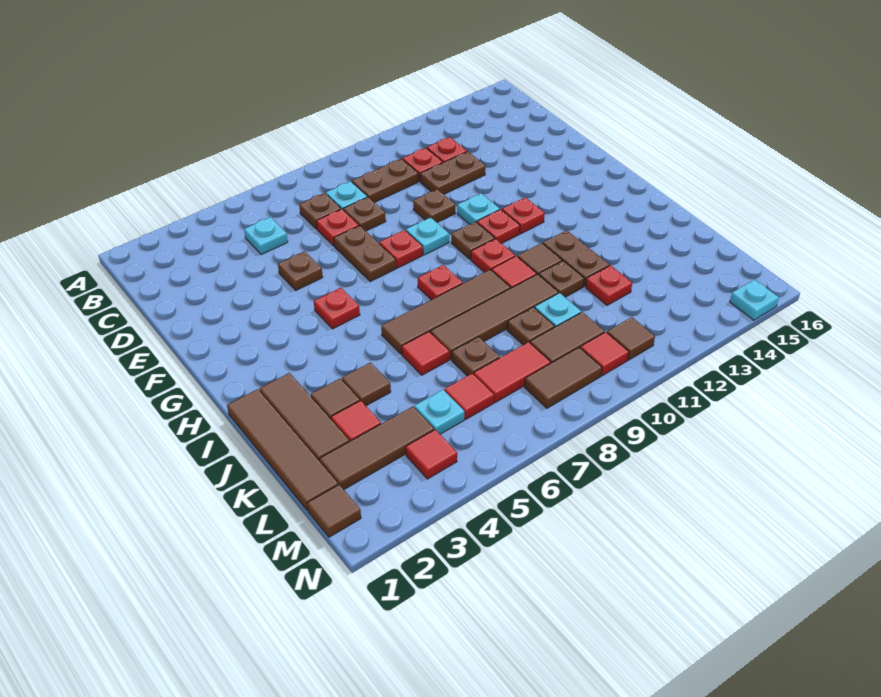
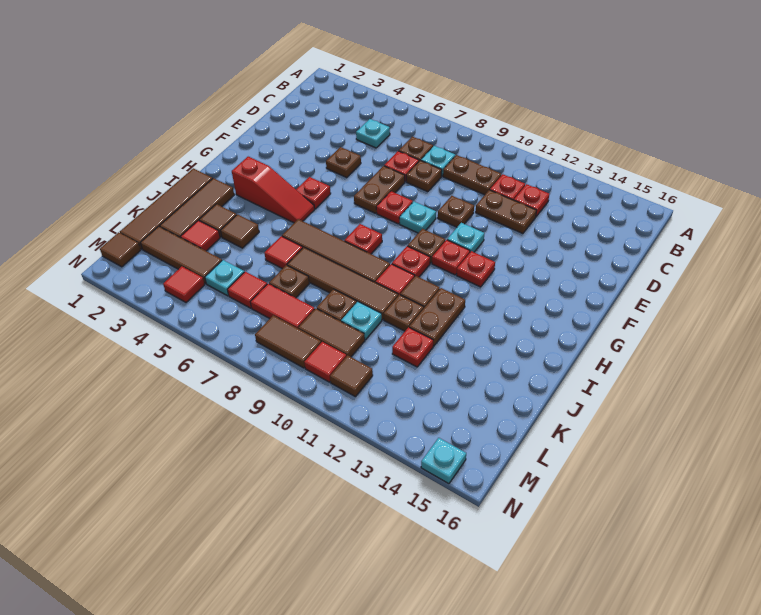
none -> red slope H3:H5 level 1 top 3

